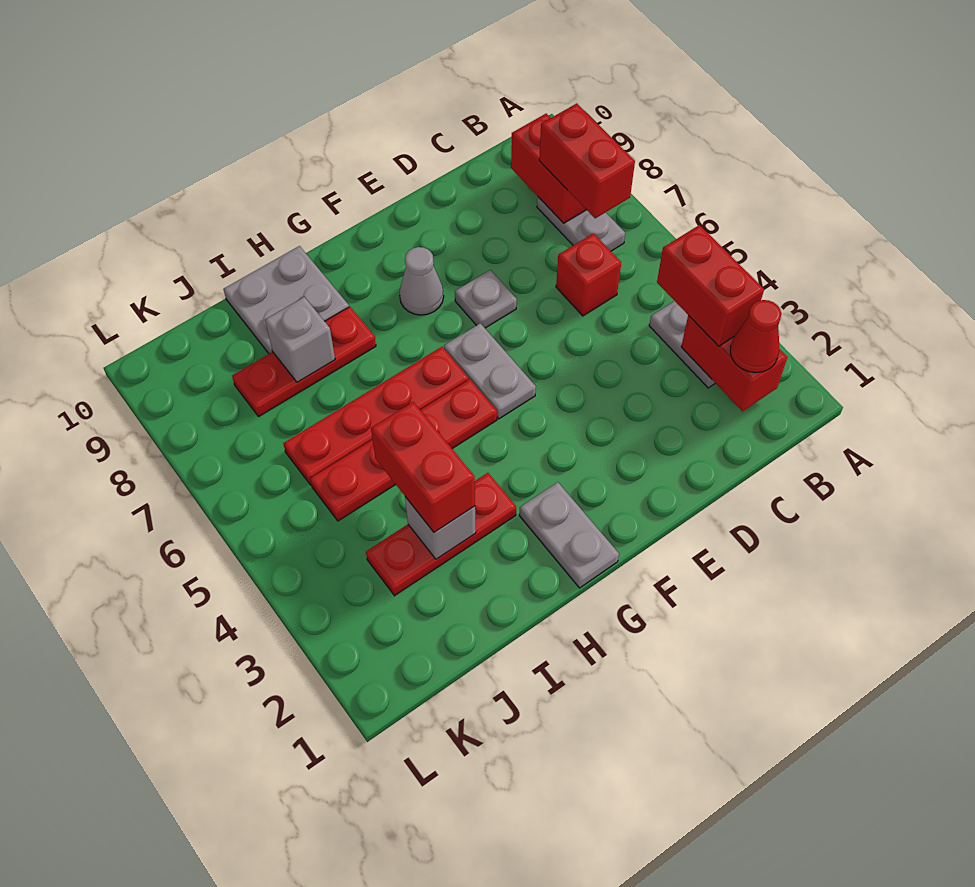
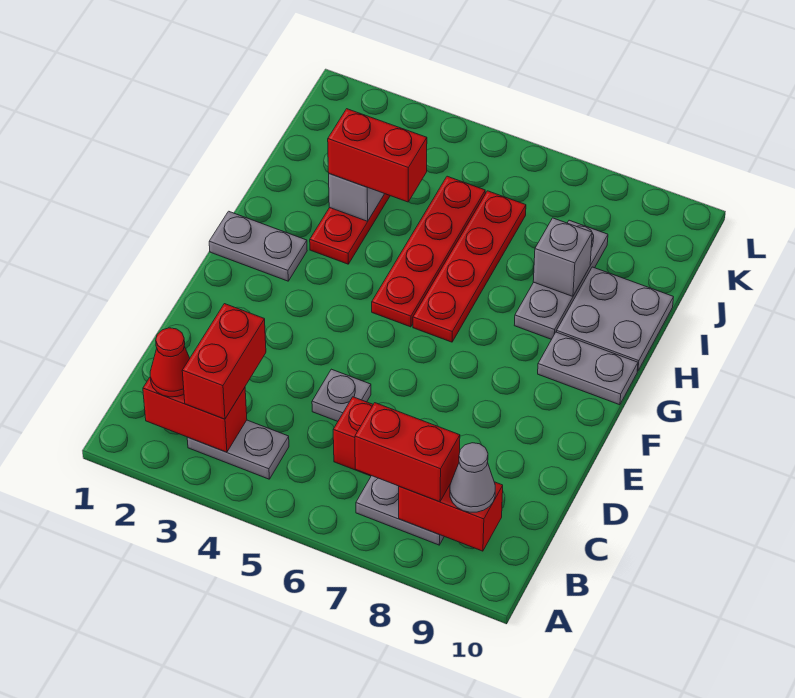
red brick B3:B4 level 3 -> red brick B3:C3 level 3
grey plate E7 level 1 -> grey plate D5 level 1
grey plate F5:F6 level 1 -> grey plate G9:G10 level 1
grey cone F8 level 1 -> grey cone B9 level 3
red plate H8:J8 level 1 -> grey plate H8:J8 level 1

